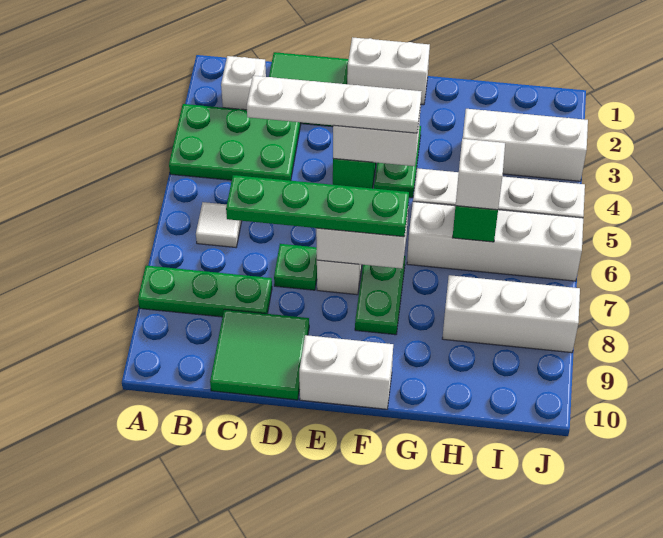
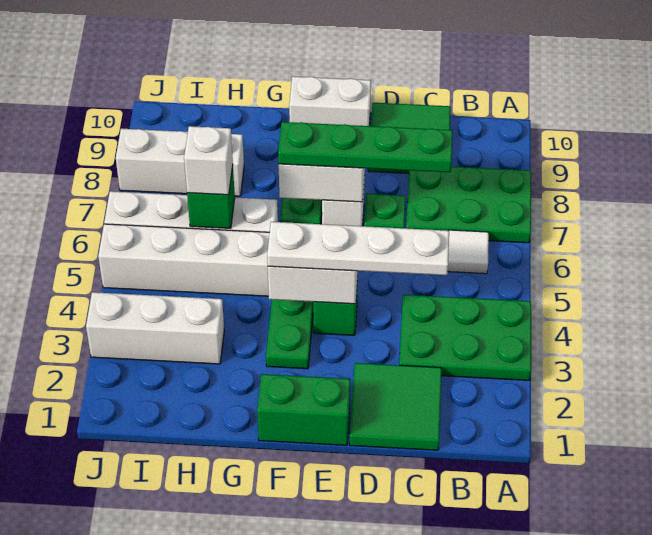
green plate A8:C8 level 1 -> green plate A7:C8 level 1
white brick B2 level 1 -> none
white brick E1:F1 level 1 -> green brick E1:F1 level 1

